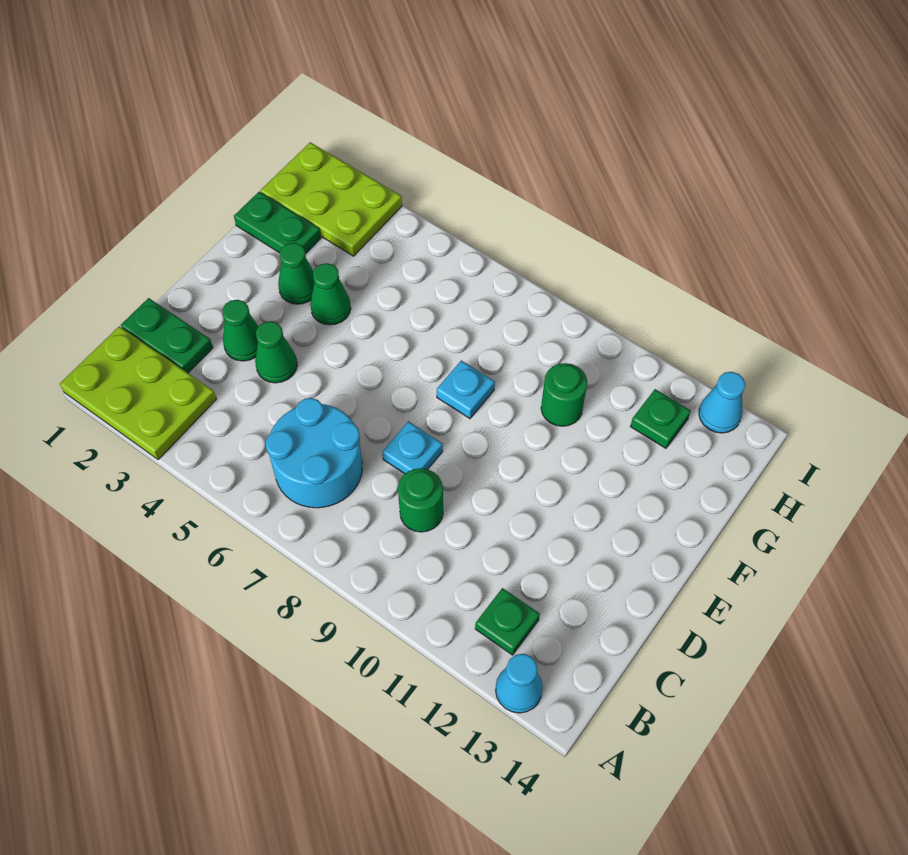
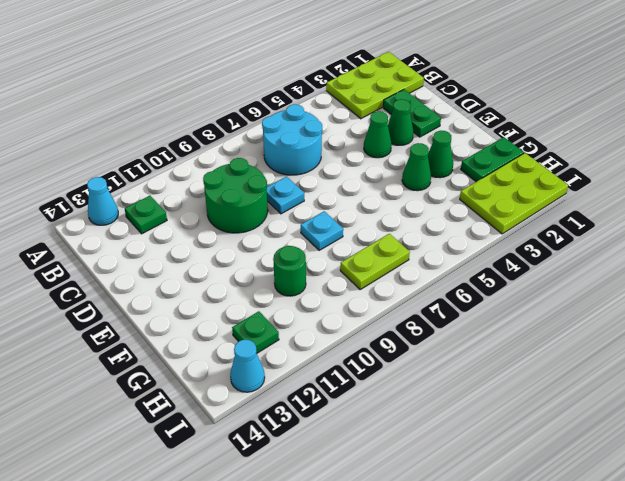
green plate C1:C2 level 1 -> green plate C2:D2 level 1
green round brick C9 level 1 -> green round brick C9:D10 level 1
none -> lime plate H7:H8 level 1

